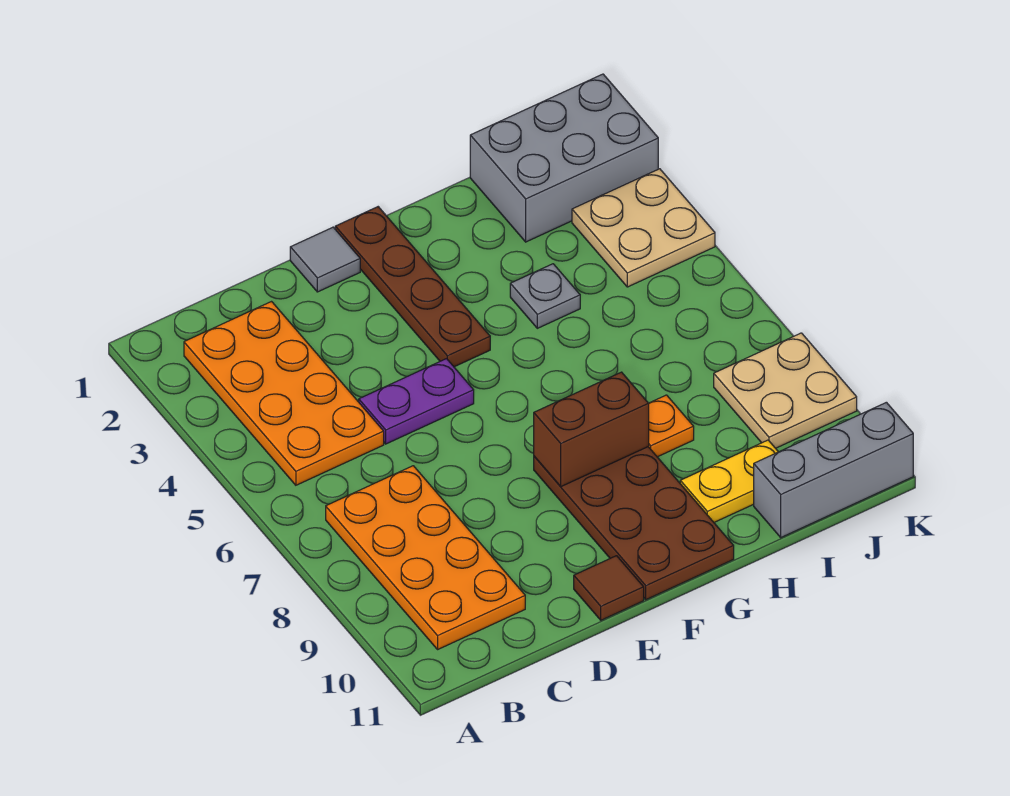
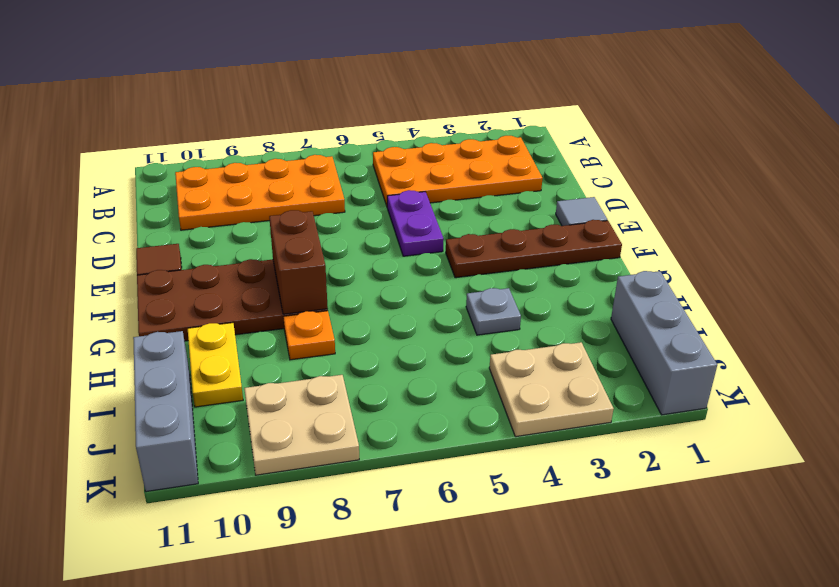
grey brick I1:K2 level 1 -> grey brick I1:K1 level 1

